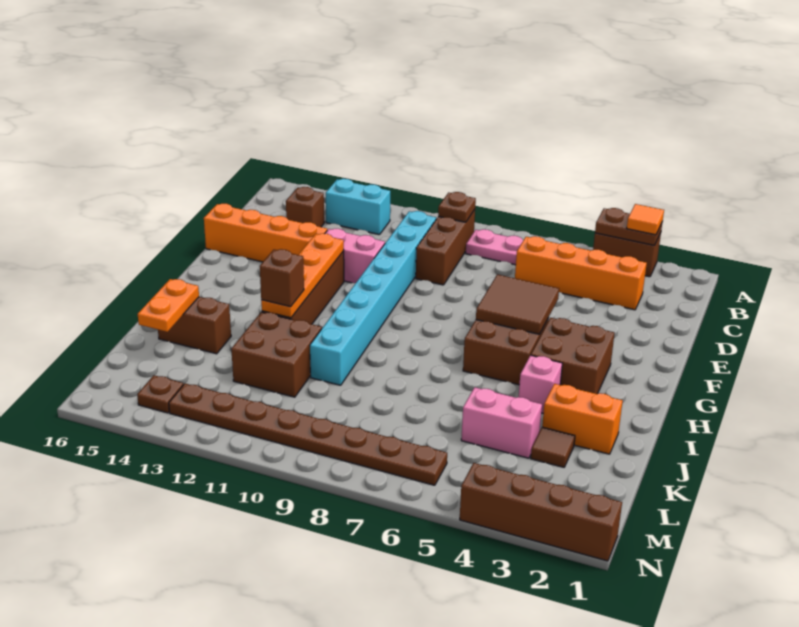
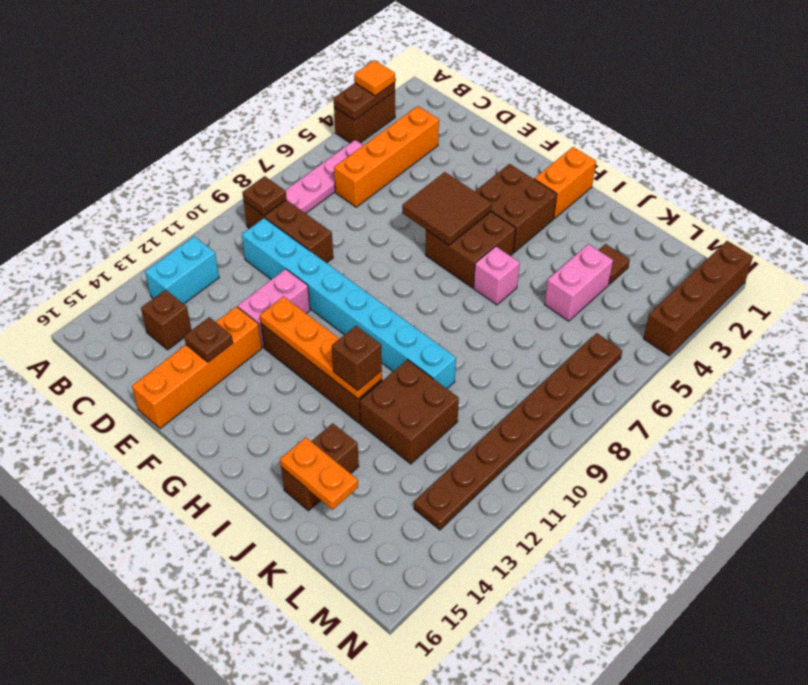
pink brick I4 level 1 -> pink brick I6 level 1
orange brick J2:J3 level 1 -> orange brick H1:H2 level 1
brown plate M14 level 1 -> brown plate E14 level 2

